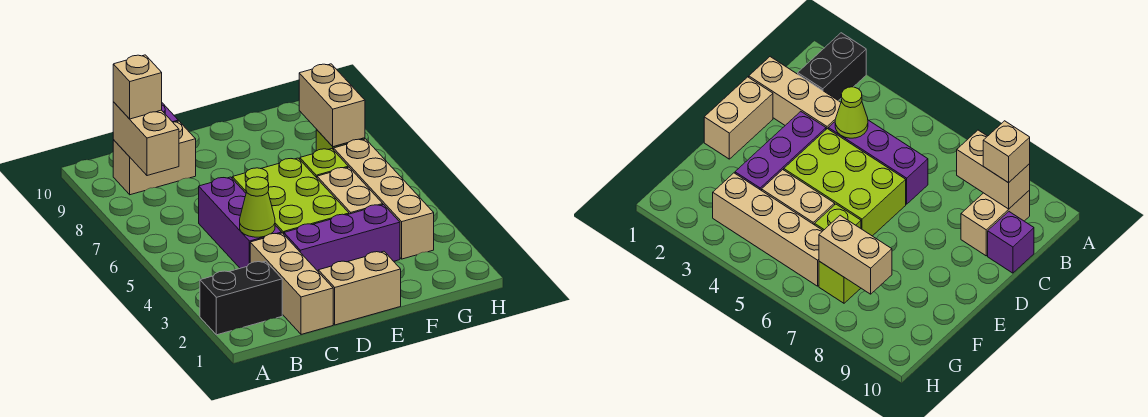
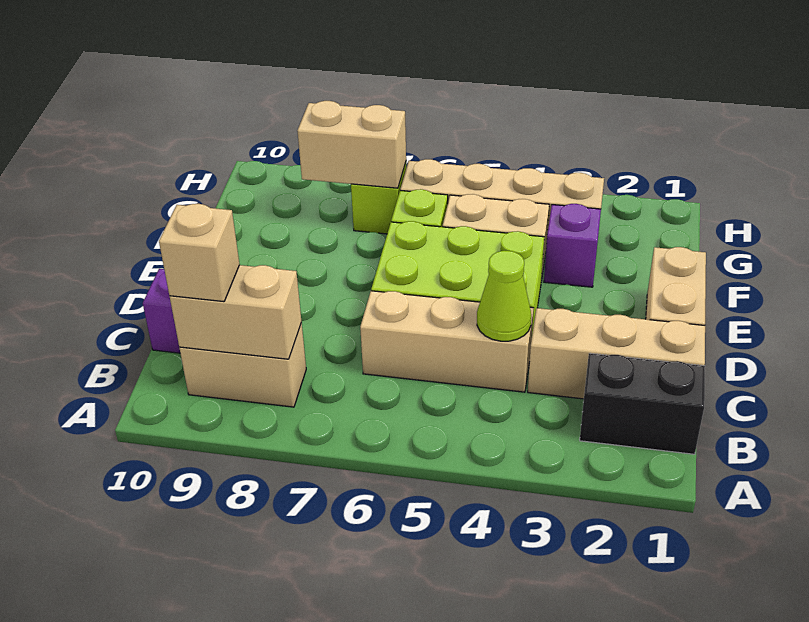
black brick A2:B2 level 1 -> black brick B1:B2 level 1
tan brick B9:C9 level 1 -> tan brick B8:B9 level 1
purple brick C4:C6 level 1 -> tan brick C4:C6 level 1
purple brick D3:F3 level 1 -> purple brick F3 level 1

